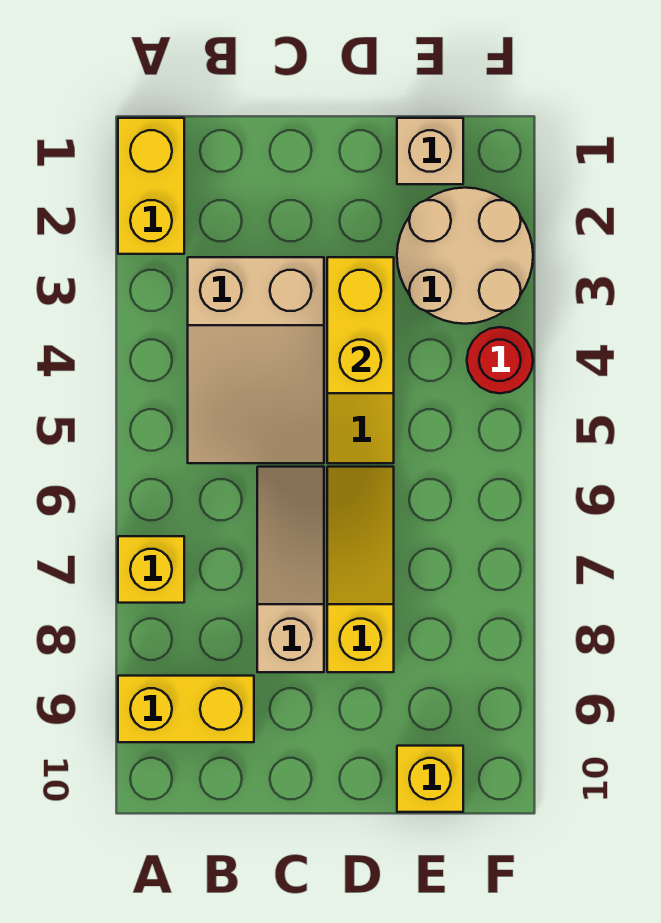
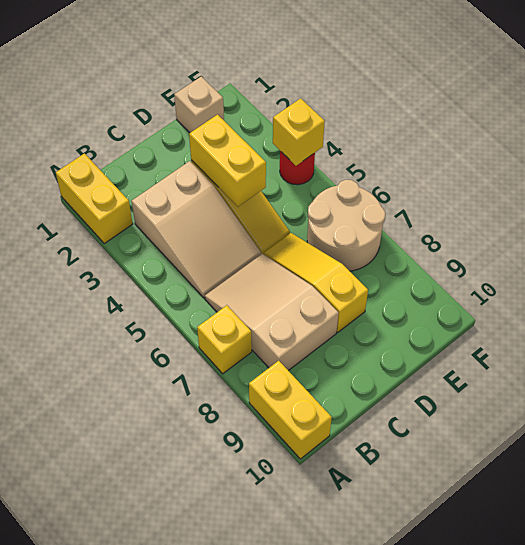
yellow brick A9:B9 level 1 -> yellow brick A9:A10 level 1
tan slope C6:C8 level 1 top 8 -> tan slope B6:C8 level 1 top 8
tan round brick E2:F3 level 1 -> tan round brick E6:F7 level 1
yellow brick E10 level 1 -> yellow brick F4 level 2

